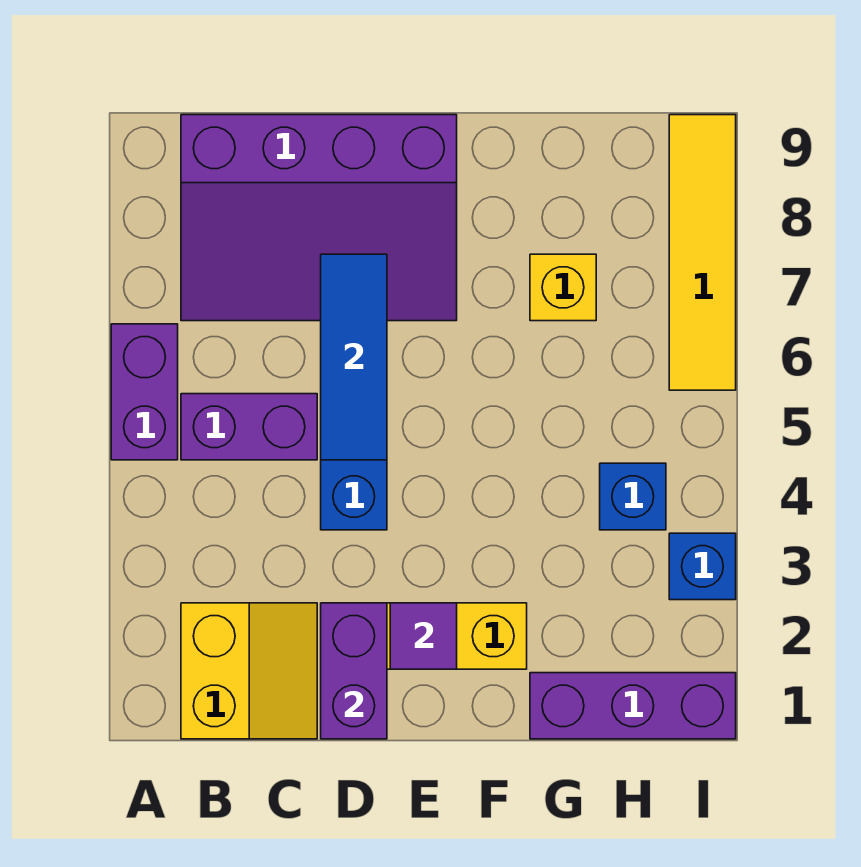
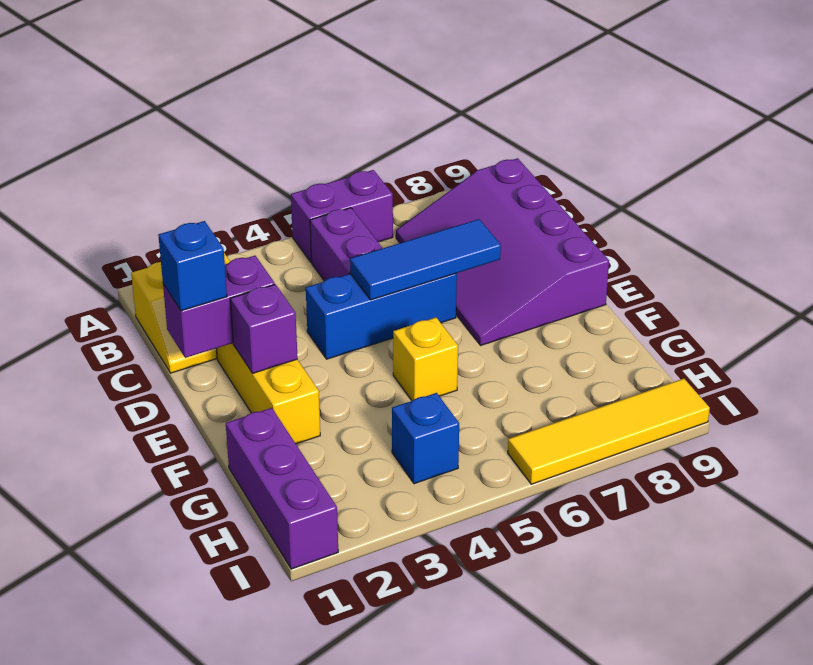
purple tile E2 level 2 -> purple brick E2 level 2
yellow brick G7 level 1 -> yellow brick F5 level 1
blue brick I3 level 1 -> blue brick D1 level 3

